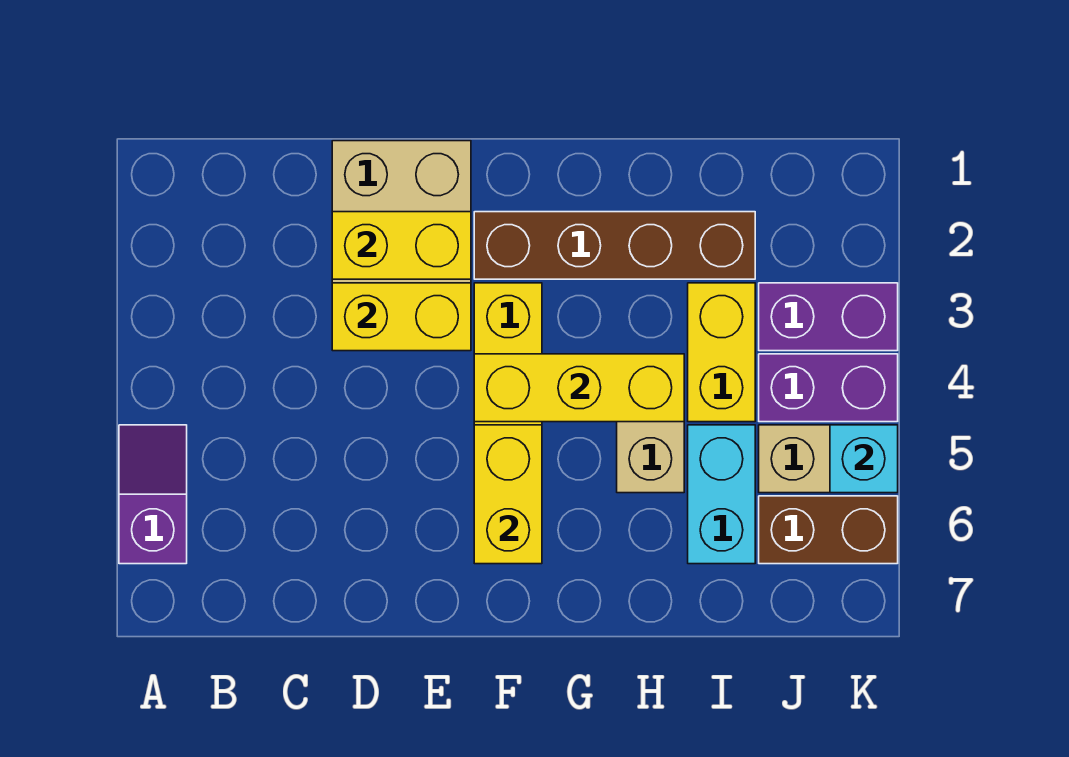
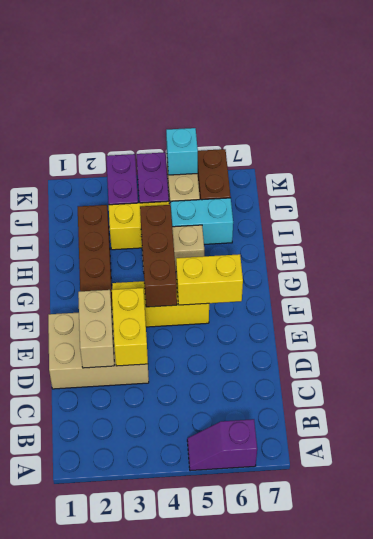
yellow brick D2:E2 level 2 -> tan brick D2:E2 level 2
yellow brick F4:H4 level 2 -> brown brick F4:H4 level 2

